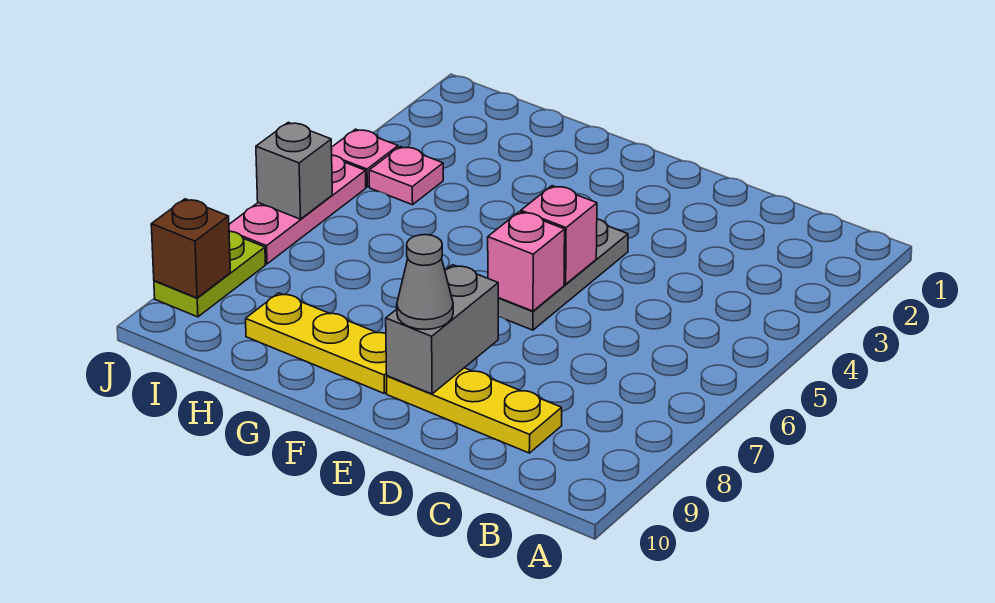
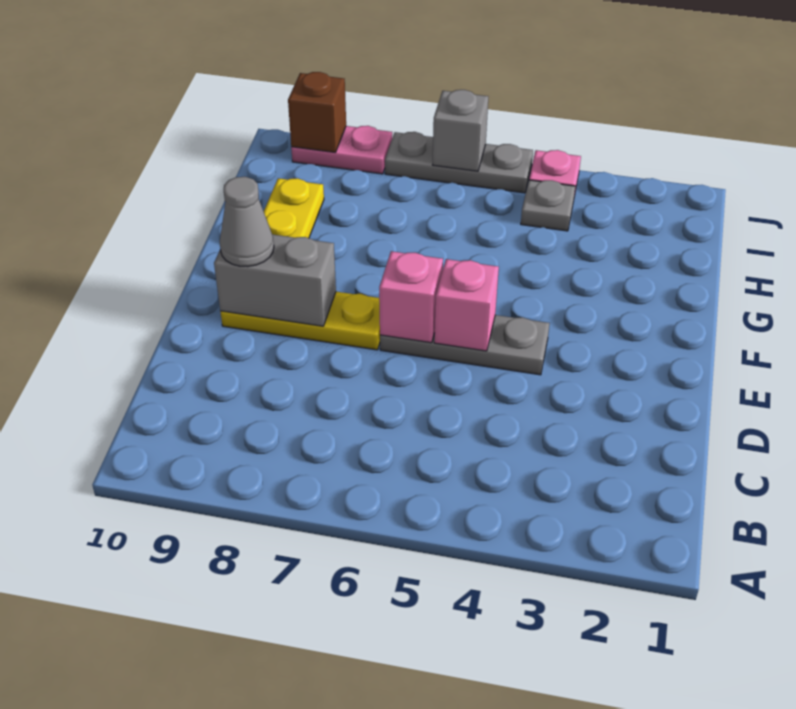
yellow plate C9:E9 level 1 -> yellow plate E7:E9 level 1
pink plate I4 level 1 -> grey plate I4 level 1
pink plate J5:J7 level 1 -> grey plate J5:J7 level 1
lime plate J8:J9 level 1 -> pink plate J8:J9 level 1

